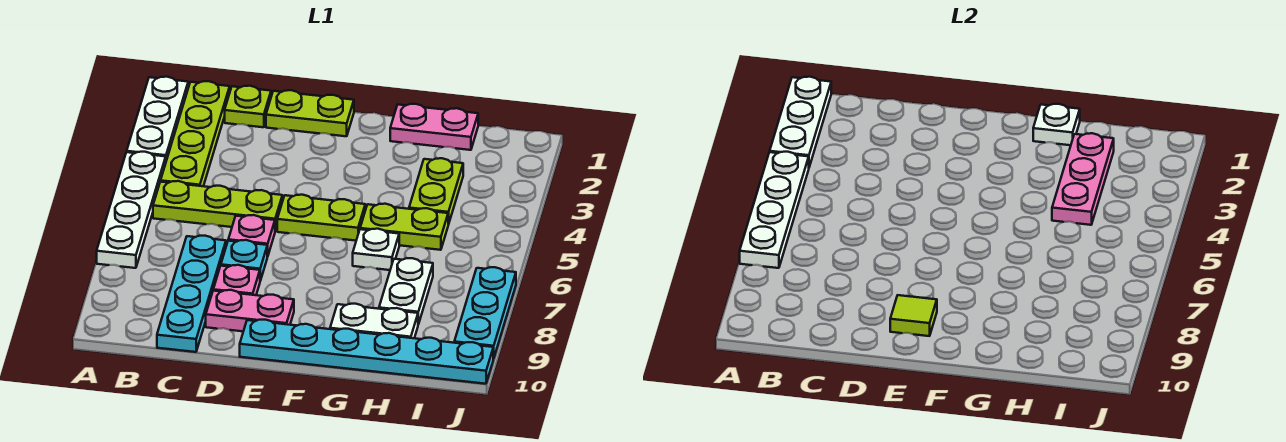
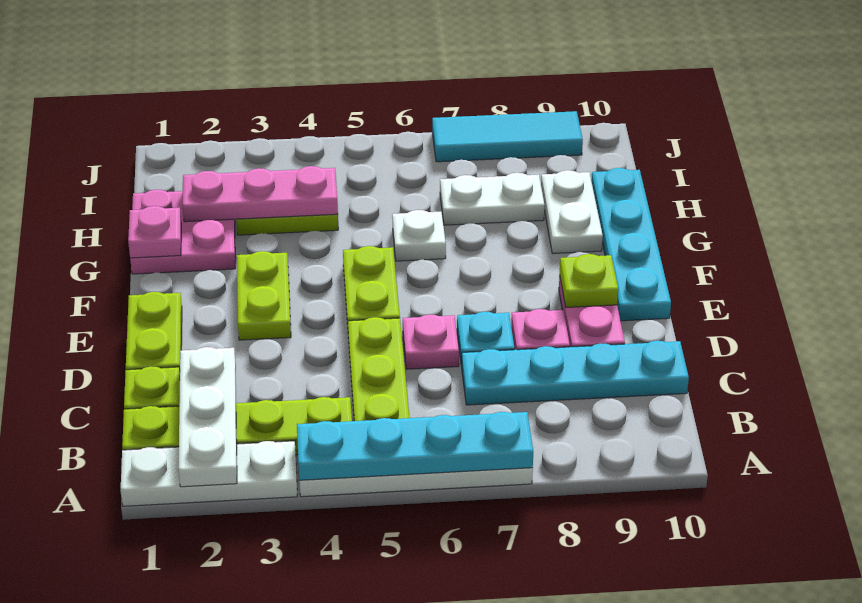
white plate A1:A3 level 2 -> white plate A2:C2 level 2
white plate A4:A7 level 2 -> cyan plate A4:A7 level 2
lime tile E9 level 2 -> lime plate E9 level 2
cyan plate E10:J10 level 1 -> cyan plate E10:H10 level 1
pink plate G1:H1 level 1 -> pink plate G1:H2 level 1
white plate G1 level 2 -> pink plate G1 level 2
lime plate G5:H5 level 1 -> lime plate E3:F3 level 1
cyan plate J7:J9 level 1 -> cyan tile J7:J9 level 1

